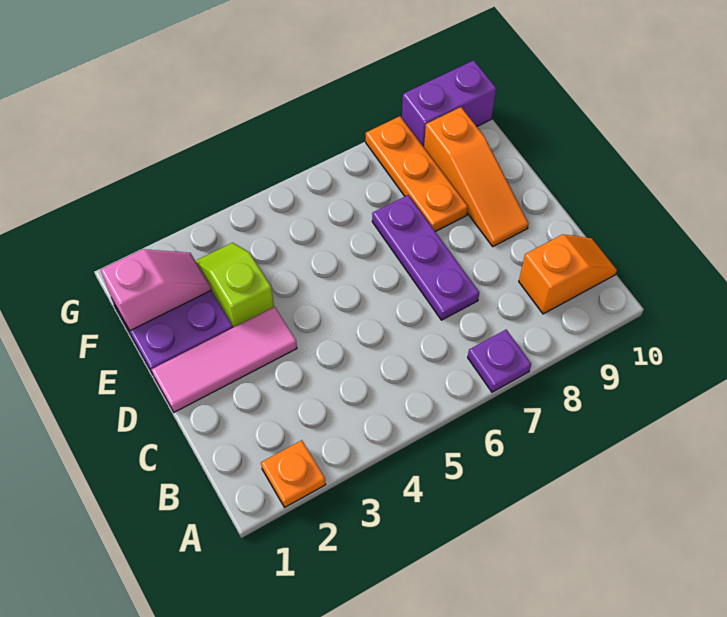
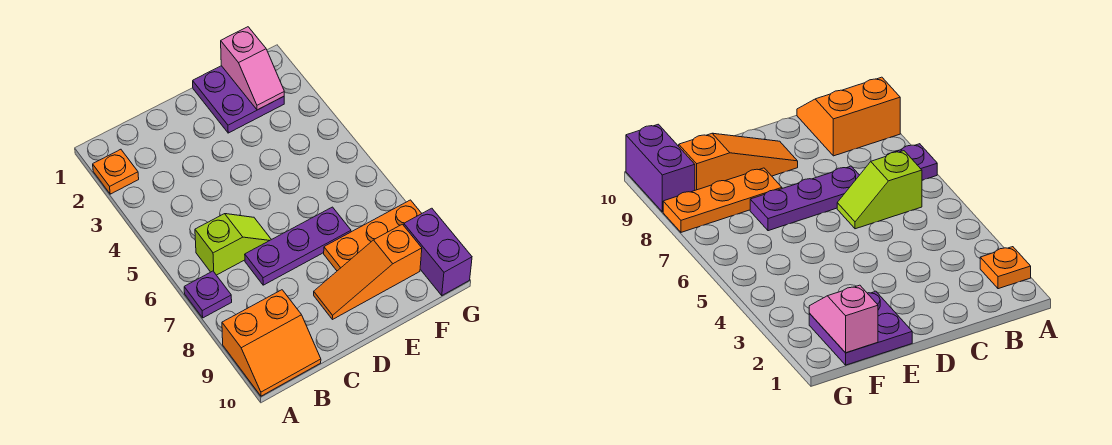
orange slope B9:B10 level 1 top 9 -> orange slope A9:B10 level 1 top 9
pink tile D1:D3 level 1 -> none
lime slope E3:F3 level 1 top E -> lime slope B6:C6 level 1 top B

